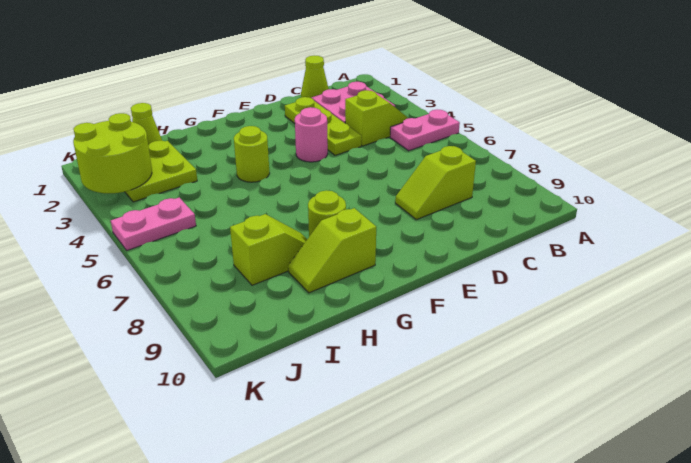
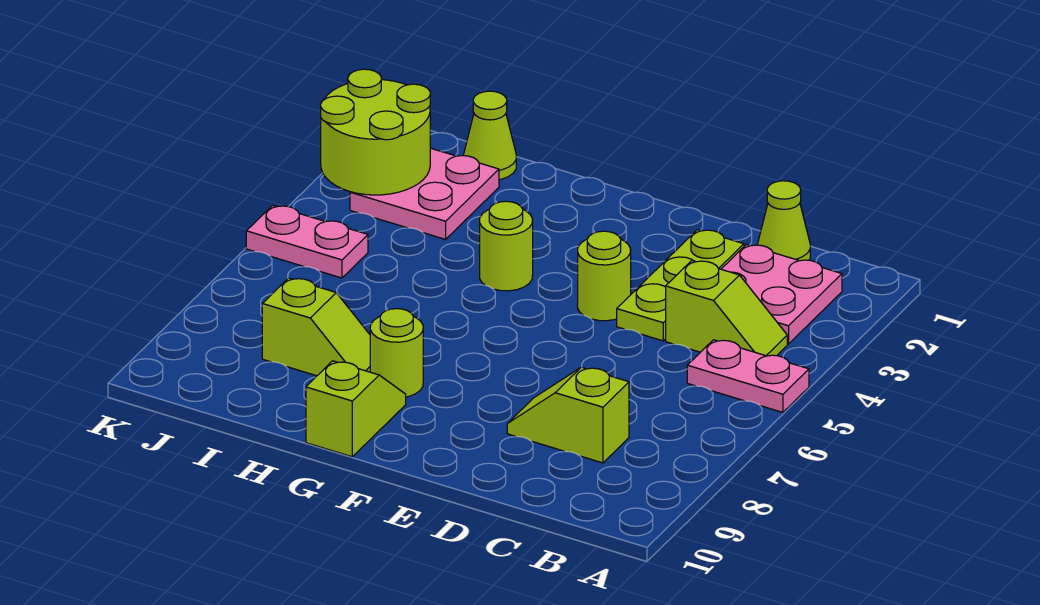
pink round brick E4 level 1 -> lime round brick E4 level 1
lime slope G9:H9 level 1 top G -> lime slope G9:G10 level 1 top 10
lime plate I2:J3 level 1 -> pink plate I2:J3 level 1

